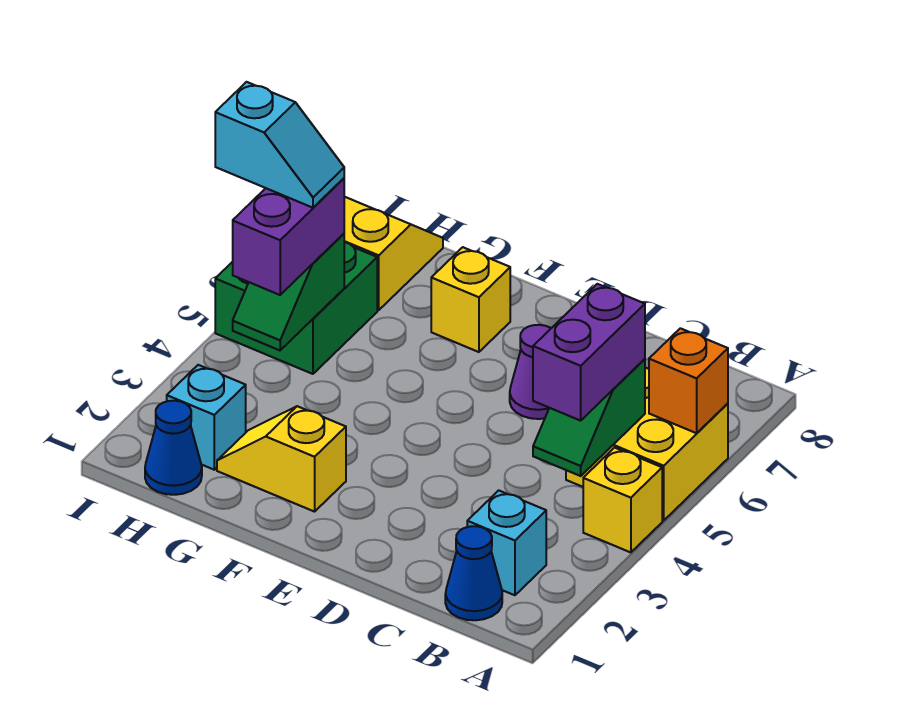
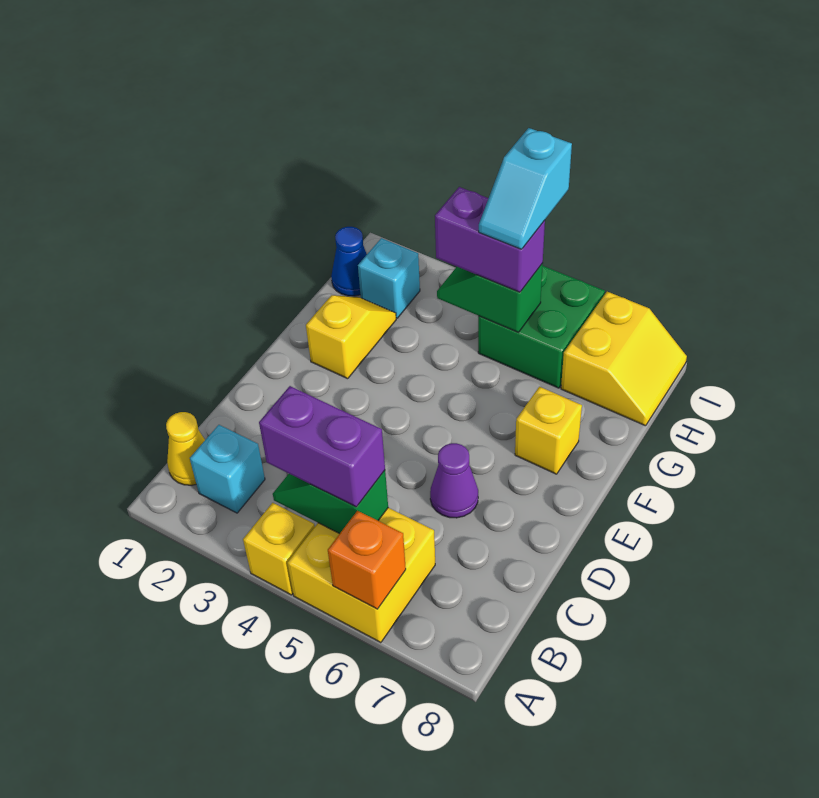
blue cone B1 level 1 -> yellow cone B1 level 1

